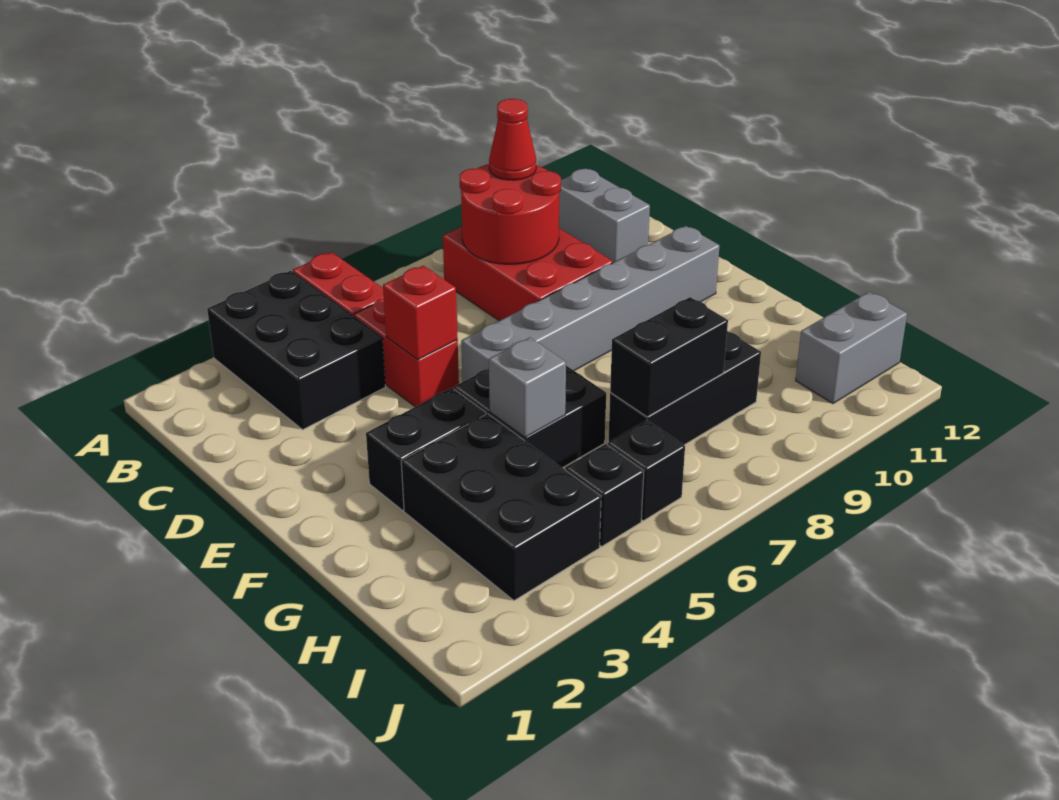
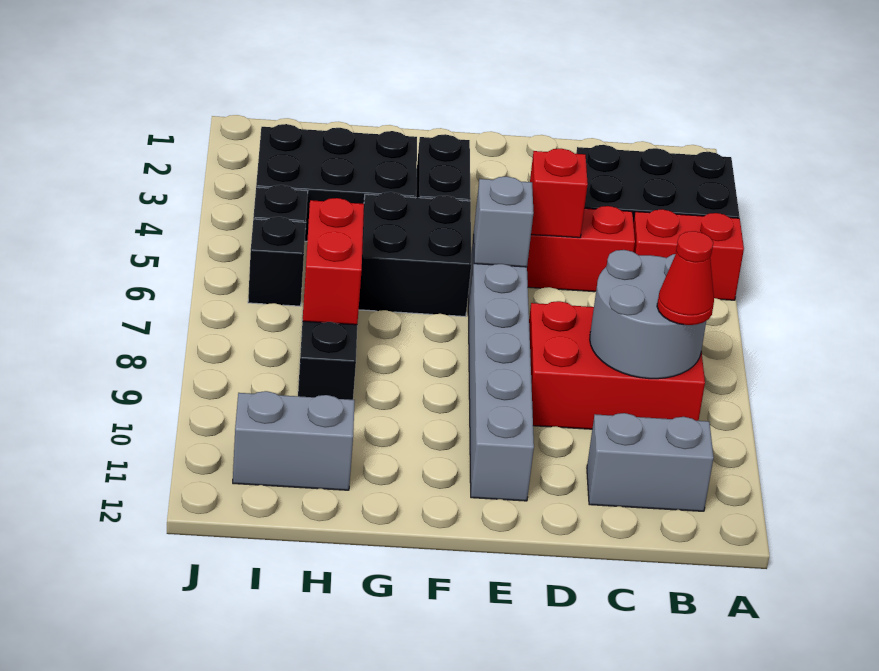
red round brick B8:C9 level 2 -> grey round brick B8:C9 level 2
grey brick G5 level 2 -> grey brick E6 level 2
black brick H7:H8 level 2 -> red brick H7:H8 level 2
grey brick I11:I12 level 1 -> grey brick H11:I11 level 1

